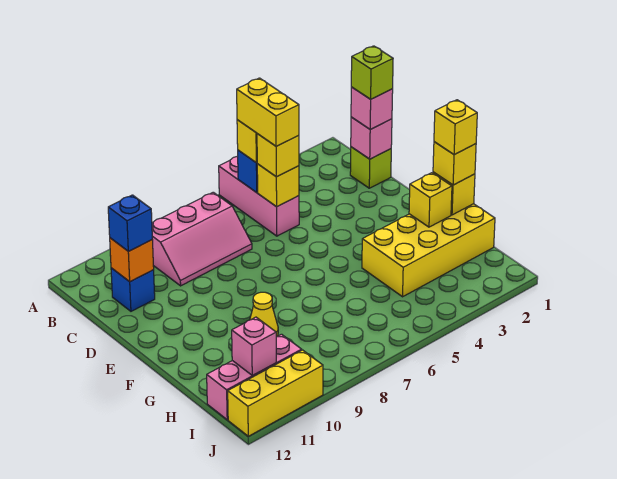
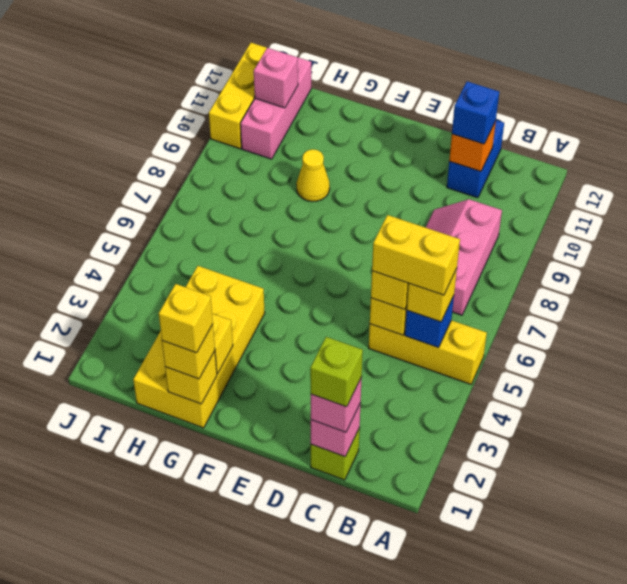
pink brick A5:C5 level 1 -> yellow brick A5:C5 level 1
blue brick C11 level 1 -> blue brick C11:C12 level 1

